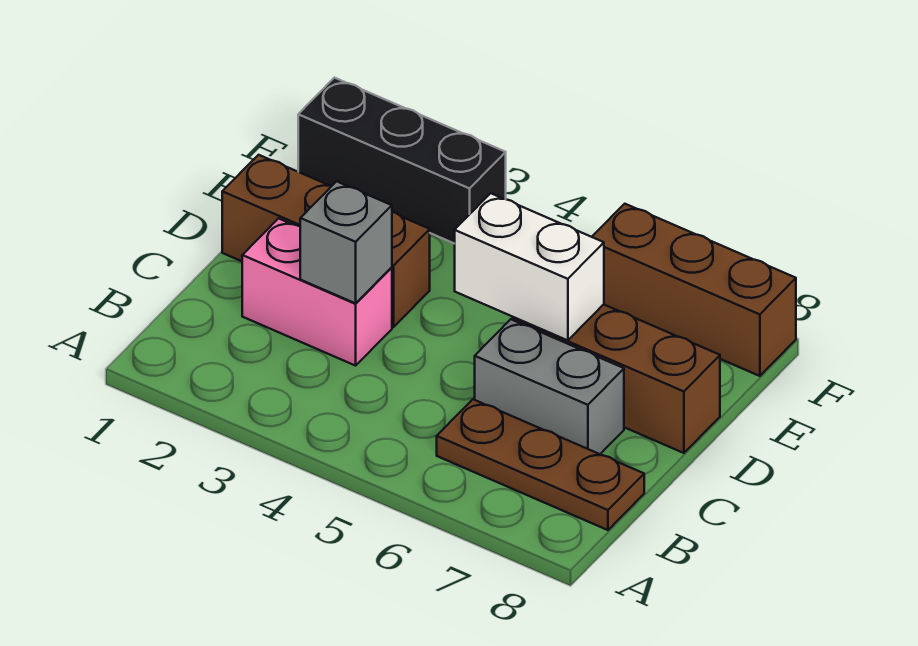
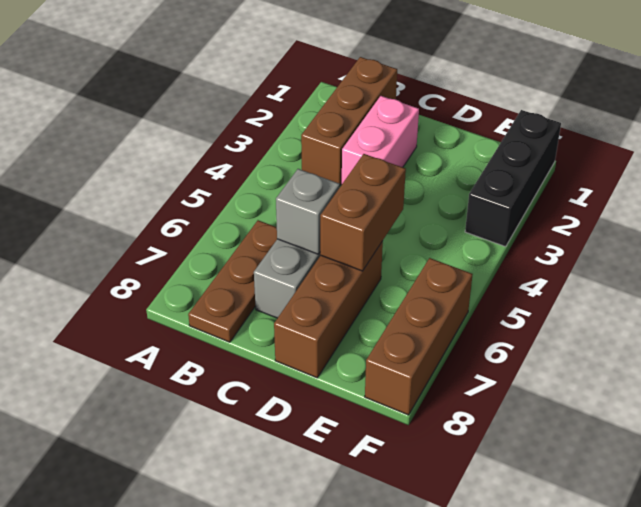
grey brick C3 level 2 -> grey brick C6 level 2
brown brick D1:D3 level 1 -> brown brick B1:B3 level 1
white brick D5:D6 level 2 -> brown brick D5:D6 level 2

